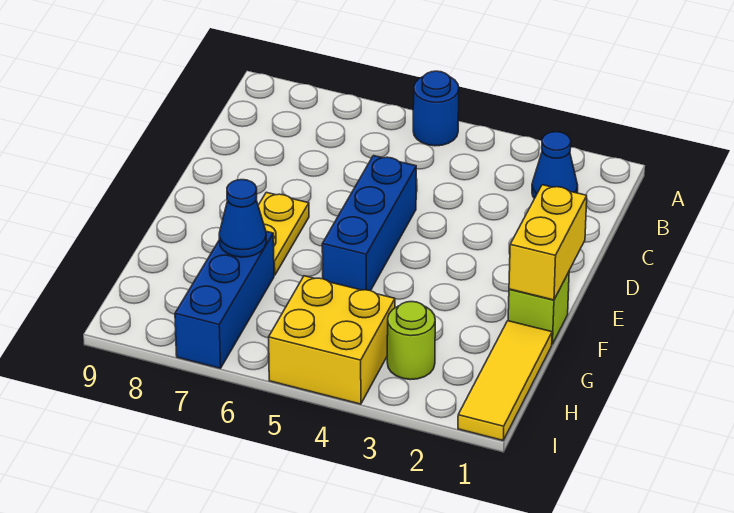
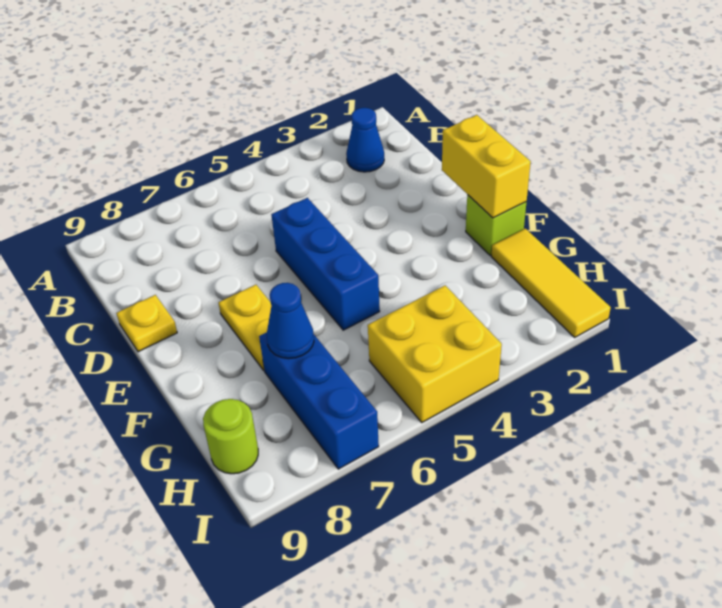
blue round brick A5 level 1 -> none
none -> yellow plate D9 level 1
lime round brick H3 level 1 -> lime round brick H9 level 1

